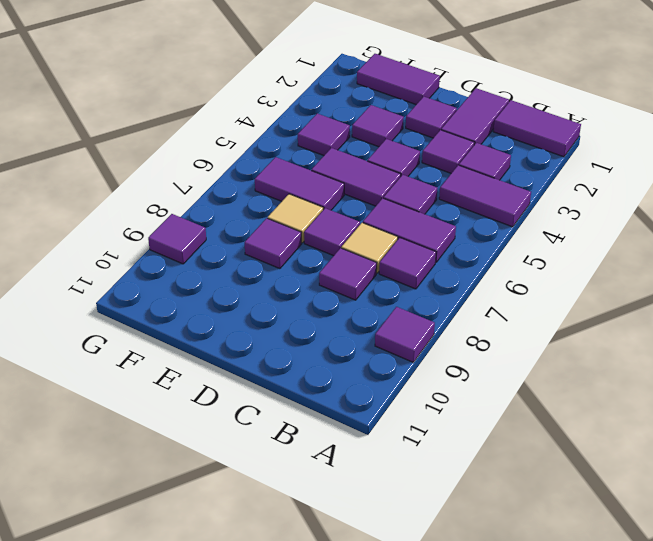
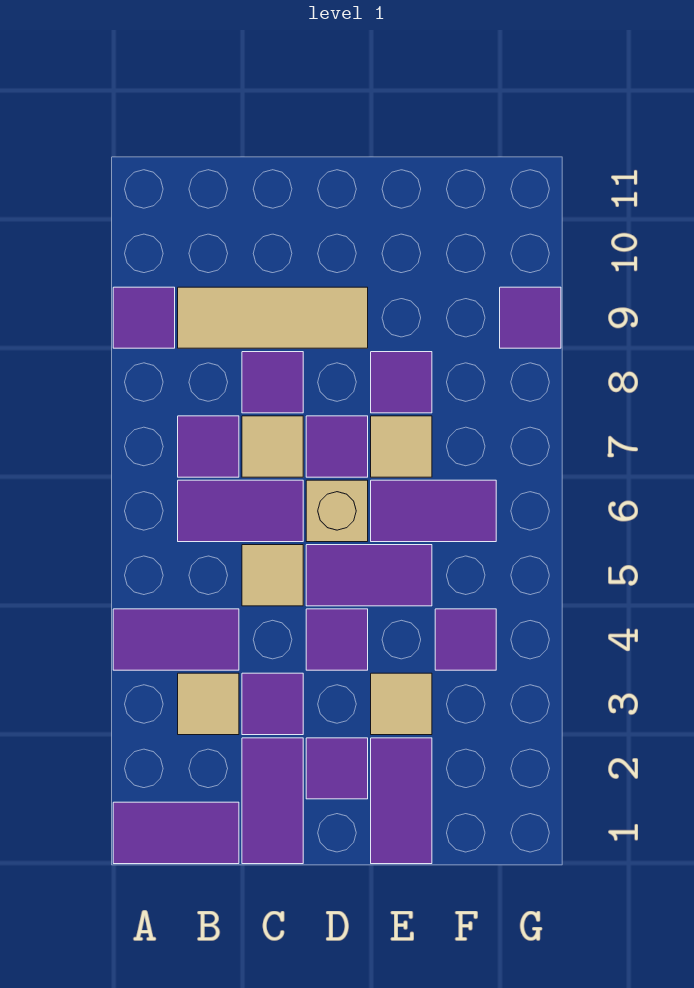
purple tile B3 level 1 -> tan tile B3 level 1
none -> tan tile B9:D9 level 1
purple tile C5 level 1 -> tan tile C5 level 1
none -> tan brick D6 level 1
purple tile E1:F1 level 1 -> purple tile E1:E2 level 1
purple tile E3 level 1 -> tan tile E3 level 1

